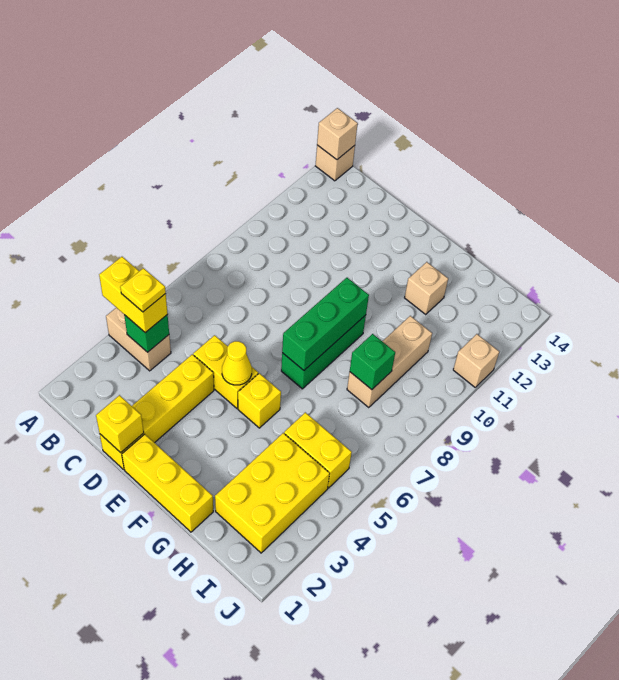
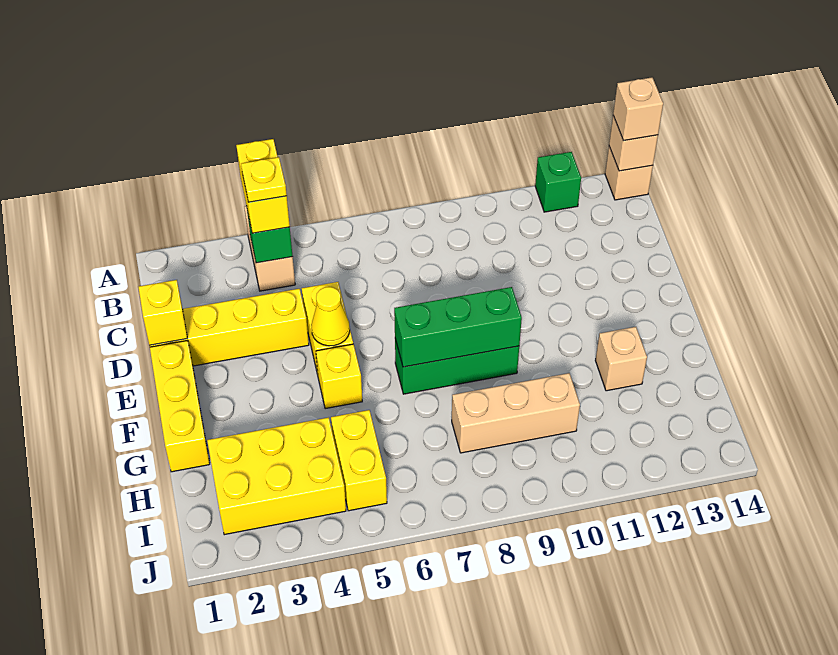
green brick H8 level 2 -> green brick A12 level 1
tan brick J11 level 1 -> tan brick A14 level 3

